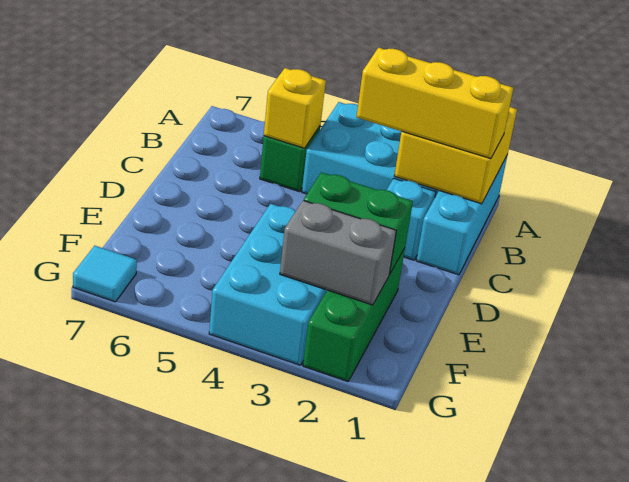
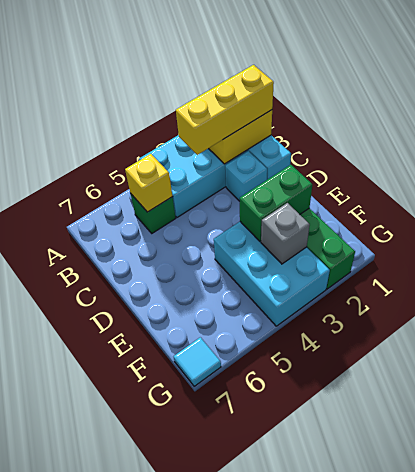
grey brick F2:F3 level 2 -> grey brick F3 level 2

